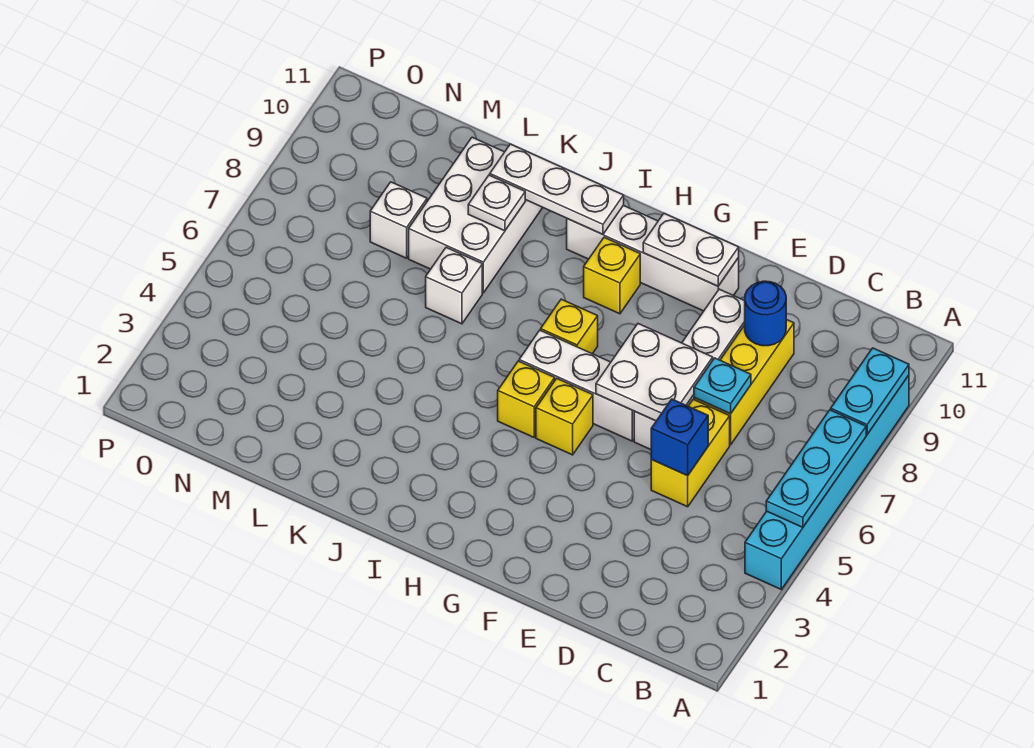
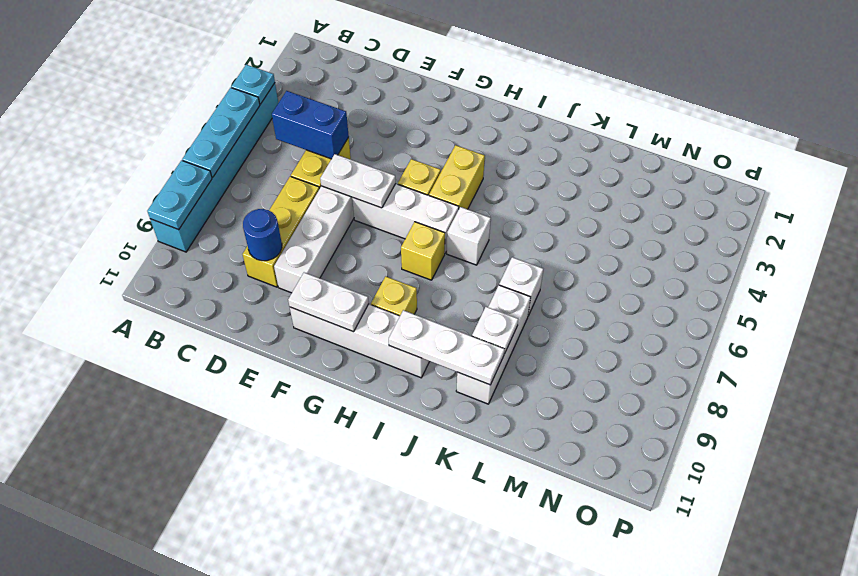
blue brick D5 level 2 -> blue brick C5:D5 level 2
cyan plate D7 level 2 -> cyan plate A4 level 2
white plate E6:F7 level 2 -> white plate E6:F6 level 2
yellow brick H5 level 1 -> yellow brick H4:H5 level 1
white brick K8:L10 level 1 -> white brick K8:K10 level 1
white brick M8 level 1 -> white brick I6 level 1

